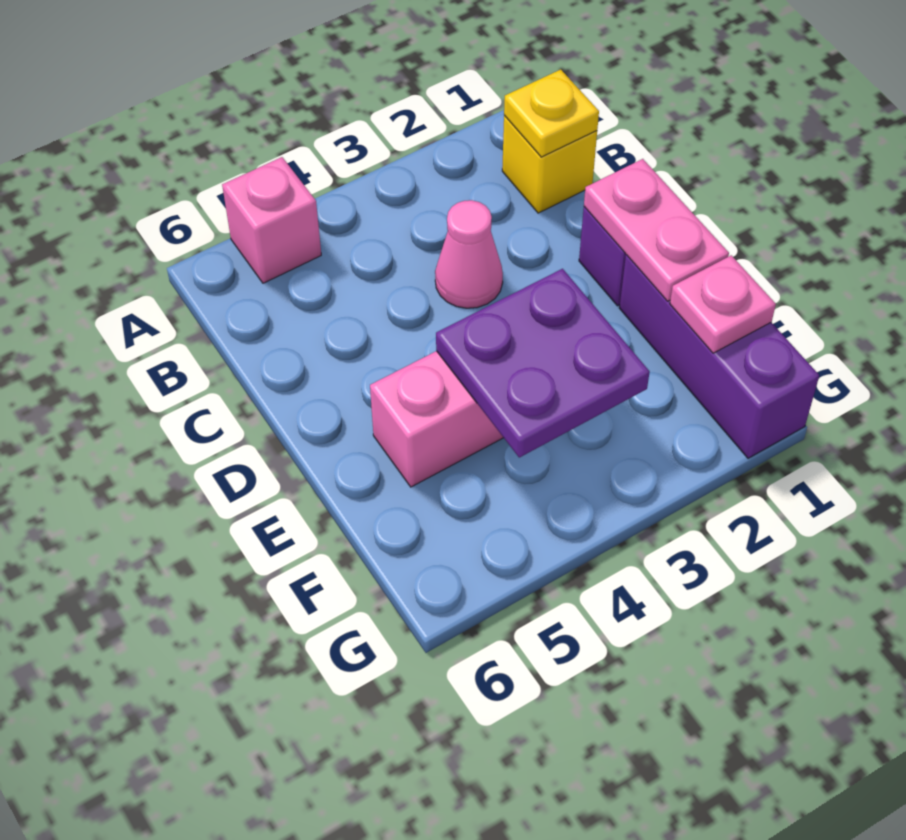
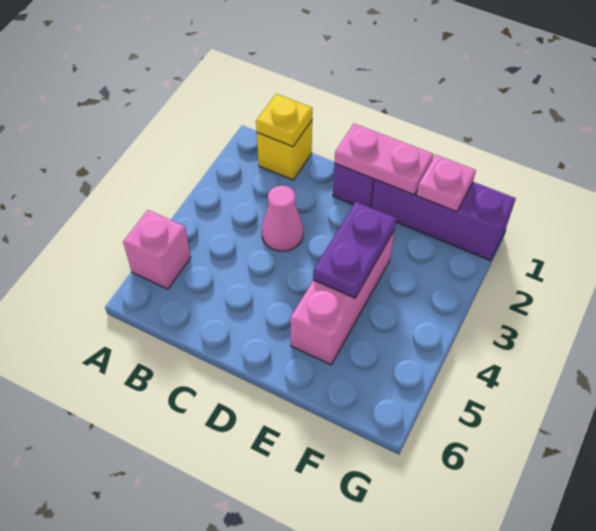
purple plate E3:F4 level 2 -> purple plate E3:E4 level 2

